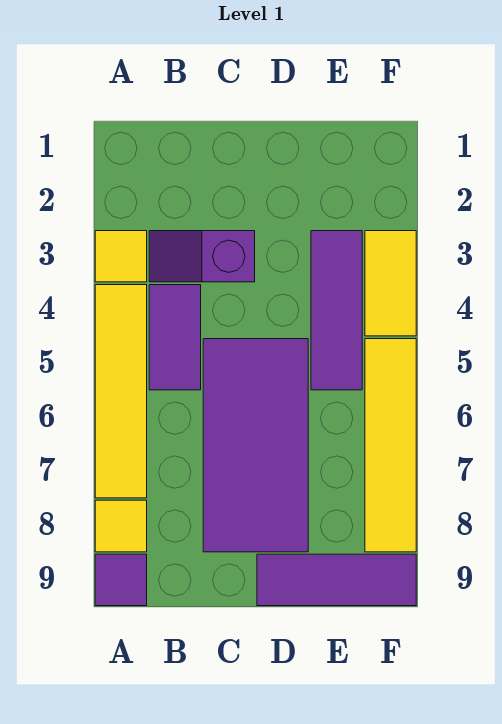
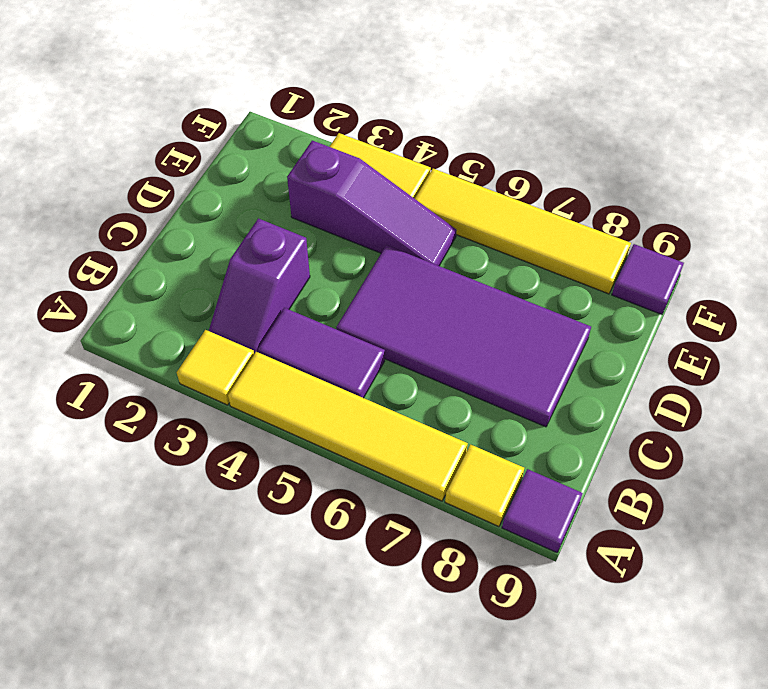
purple tile D9:F9 level 1 -> purple tile F9 level 1
purple tile E3:E5 level 1 -> purple slope E3:E5 level 1 top 3

